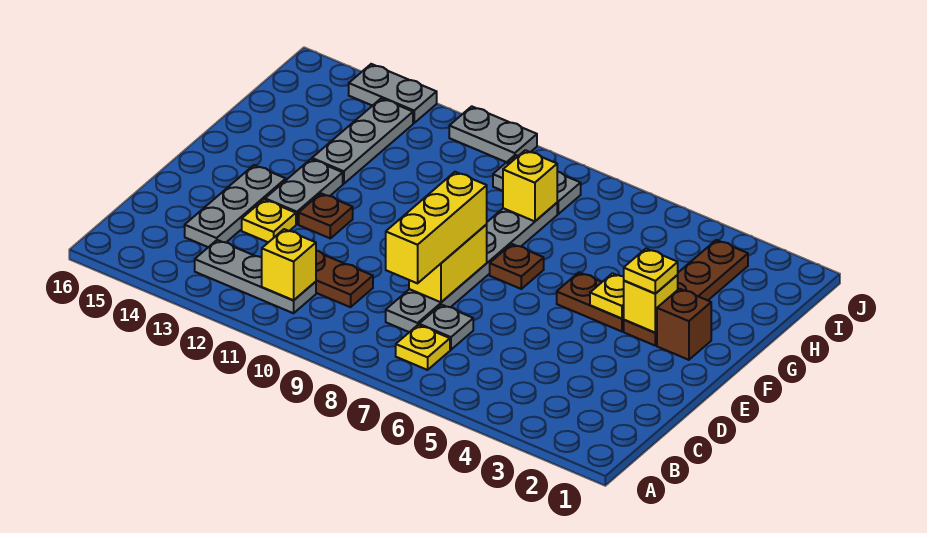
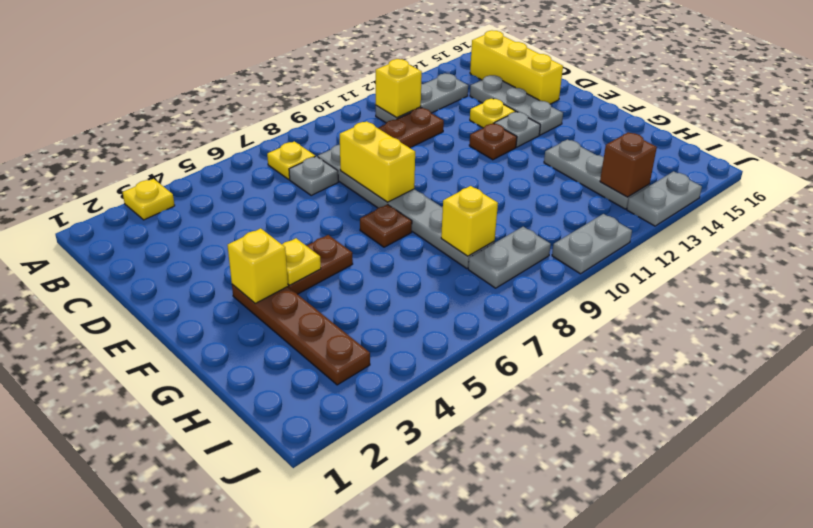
yellow brick C8:E8 level 3 -> yellow brick B15:D15 level 1
grey plate E13:F13 level 1 -> grey plate E13 level 1
brown brick F2 level 1 -> brown brick I13 level 2
yellow plate F3 level 3 -> yellow plate A3 level 1

